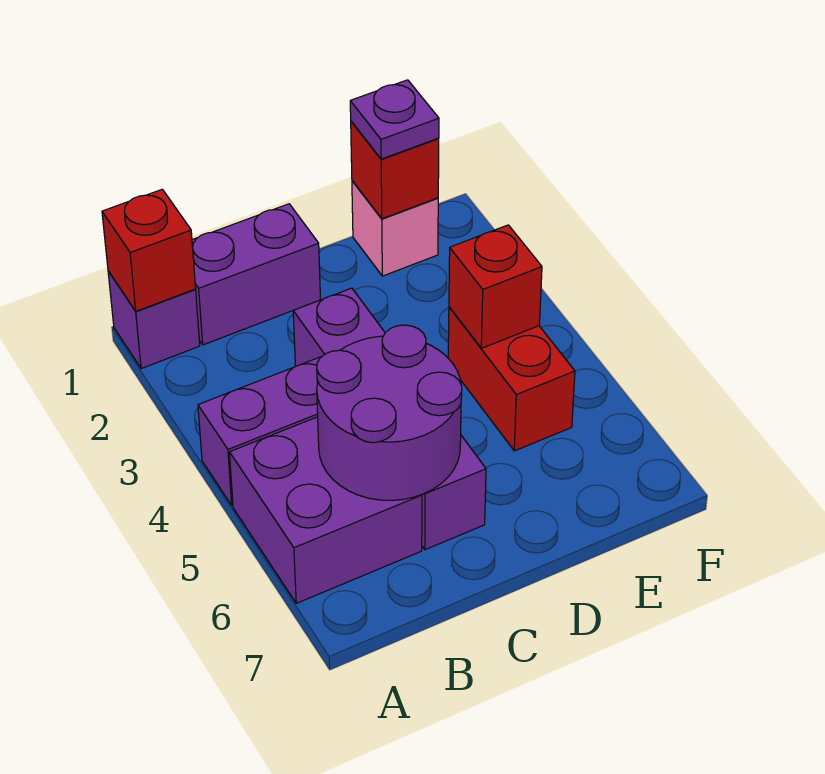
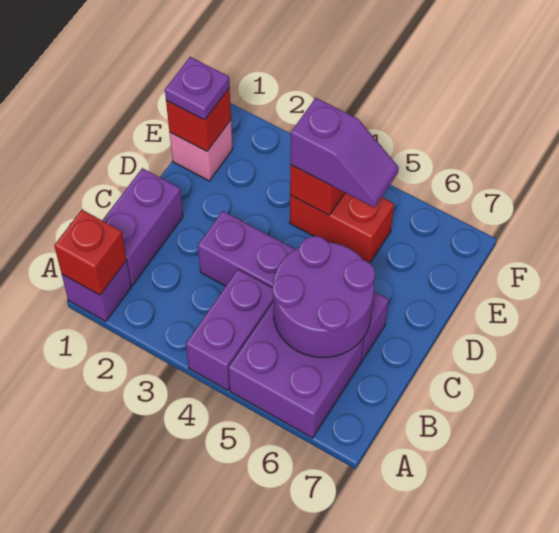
none -> purple slope E4:E5 level 3 top 4

